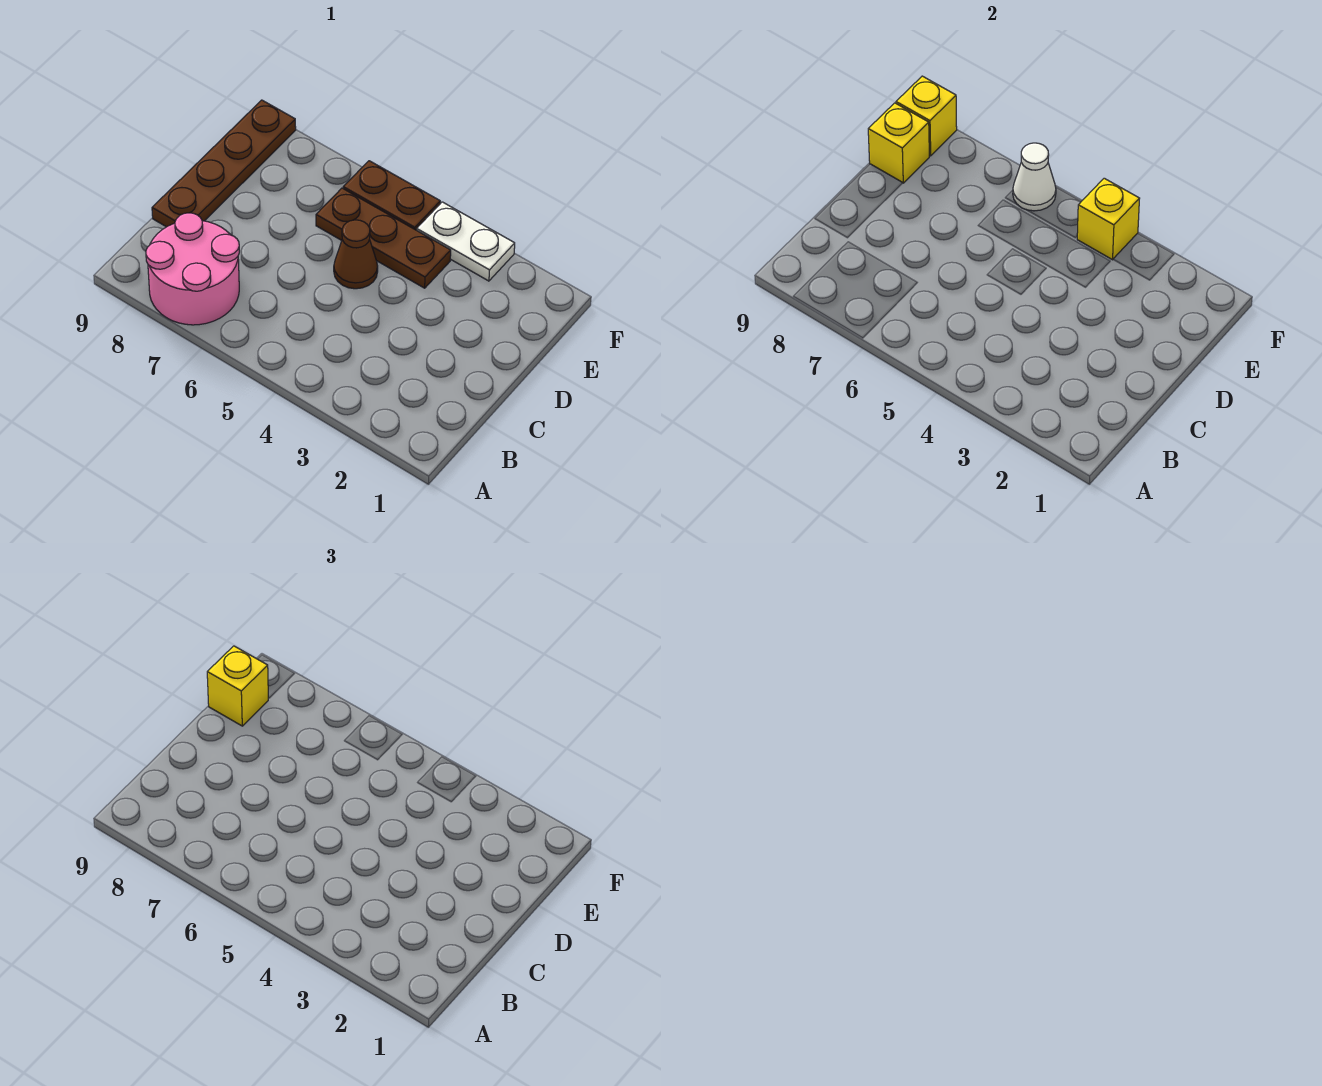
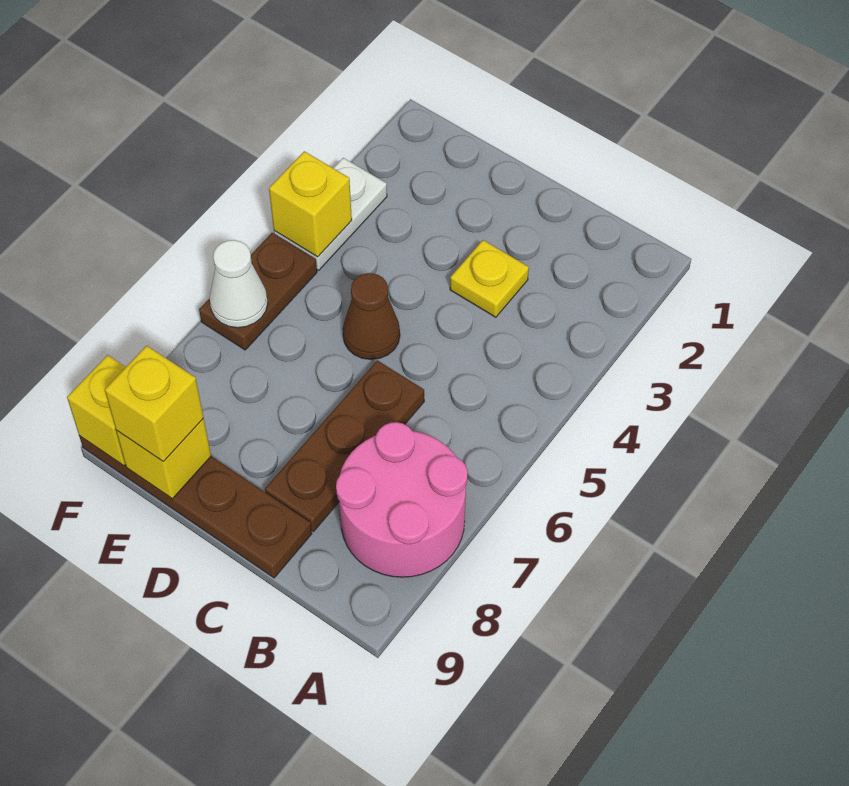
none -> yellow plate C3 level 1
brown plate E4:E6 level 1 -> brown plate C6:C8 level 1

